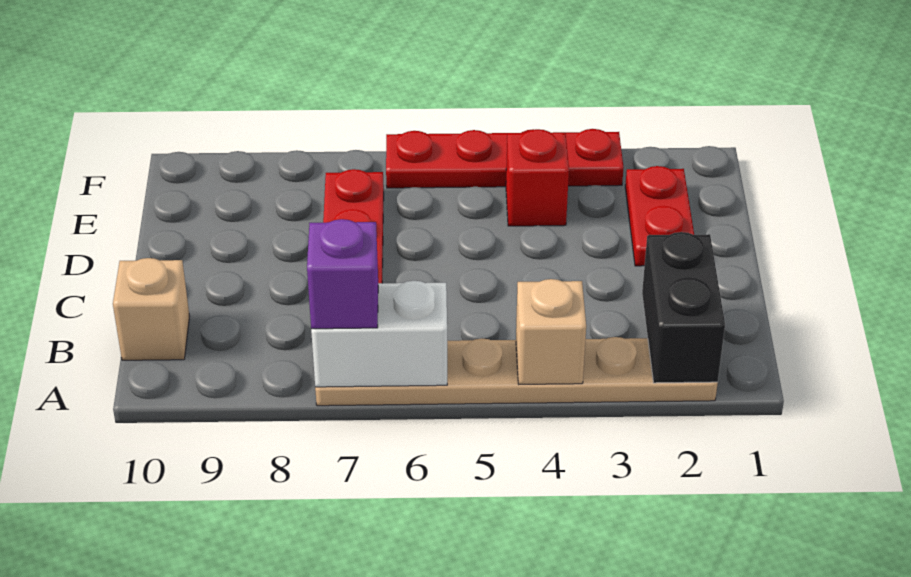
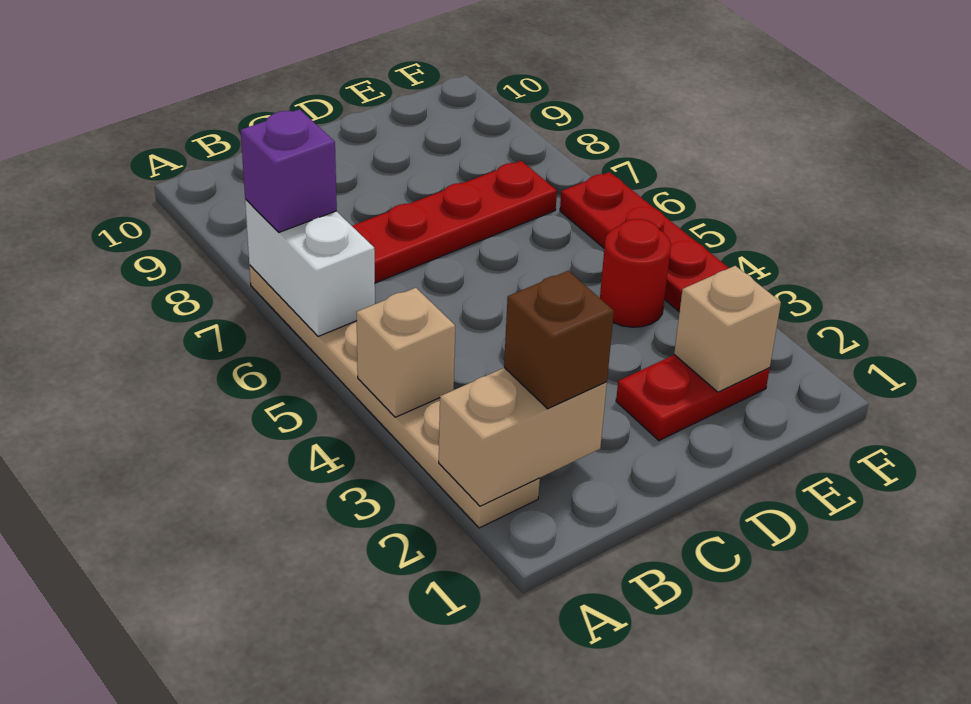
black brick A2:B2 level 2 -> tan brick A2:B2 level 2
none -> brown brick B2 level 3
tan brick B10 level 1 -> tan brick E2 level 2
red brick E4 level 1 -> red round brick E4 level 1

